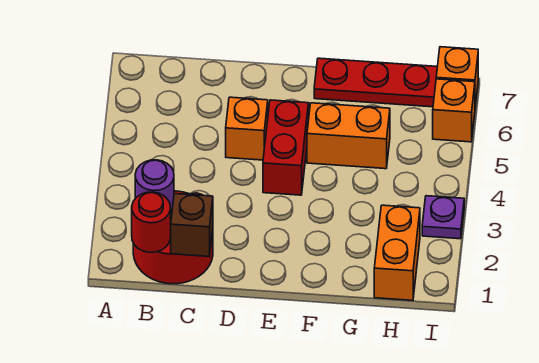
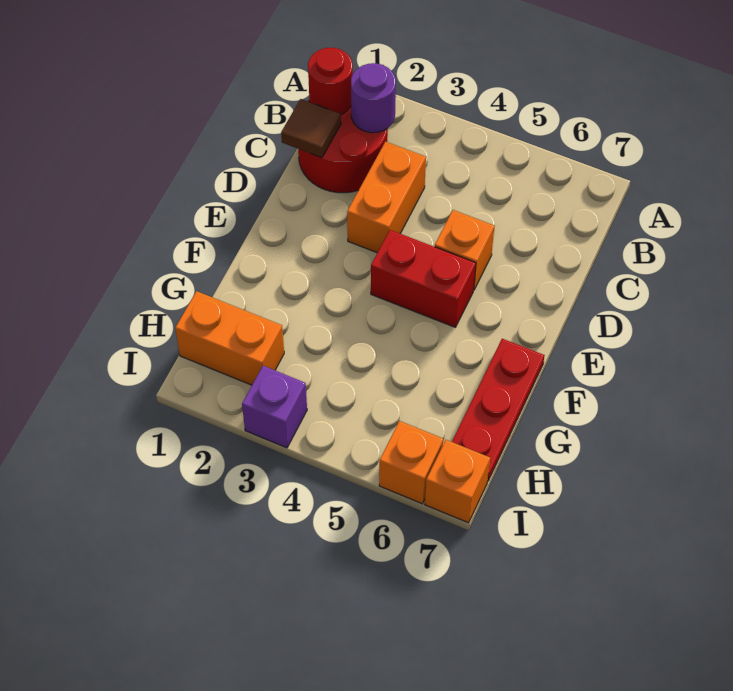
brown brick C1 level 2 -> brown tile C1 level 2
orange brick F5:G5 level 1 -> orange brick C3:D3 level 1
purple plate I3 level 1 -> purple brick I3 level 1

